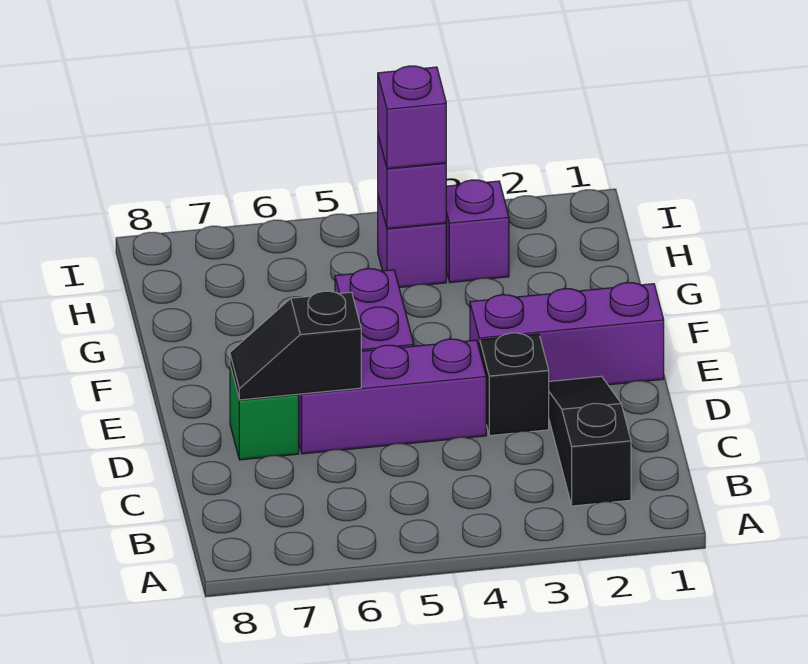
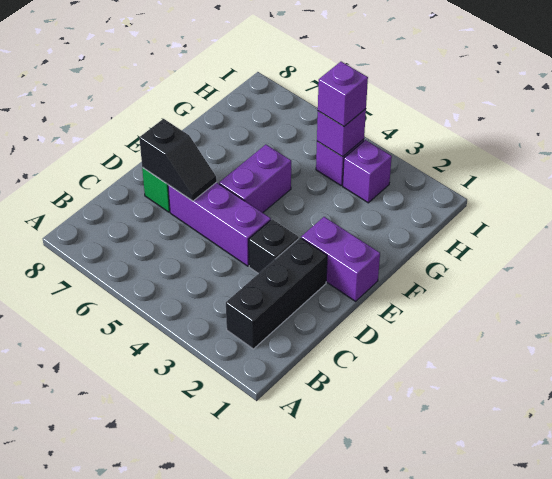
black slope B2:D2 level 1 top B -> black brick B2:D2 level 1
black slope D6:D7 level 2 top 6 -> black slope D6:D7 level 2 top 7
purple brick E1:E3 level 1 -> purple brick E1:E2 level 1

